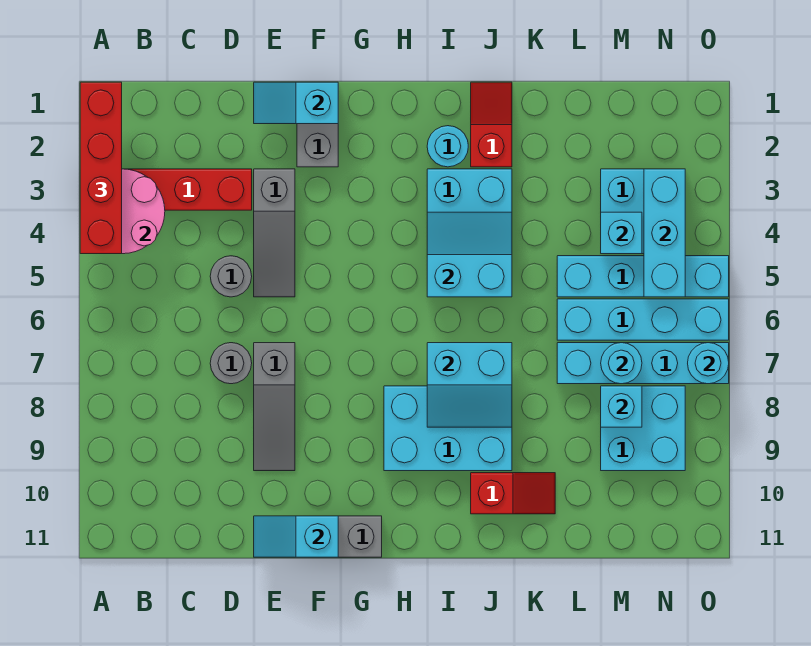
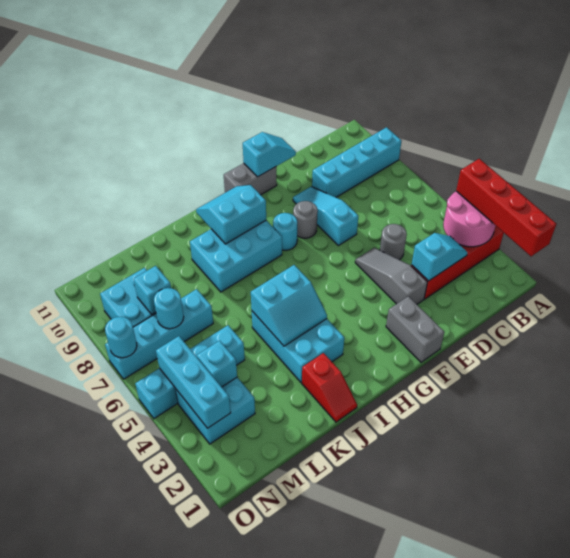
grey round brick D7 level 1 -> grey round brick F8 level 1
cyan slope E1:F1 level 2 top F -> cyan slope C3:D3 level 2 top D
grey slope E7:E9 level 1 top 7 -> cyan slope E7:E9 level 1 top 7
cyan round brick I2 level 1 -> cyan round brick G8 level 1
cyan slope I7:J8 level 2 top 7 -> cyan slope H9:I10 level 2 top 9
red slope J10:K10 level 1 top J -> none
cyan brick L6:O6 level 1 -> cyan brick A9:D9 level 1

